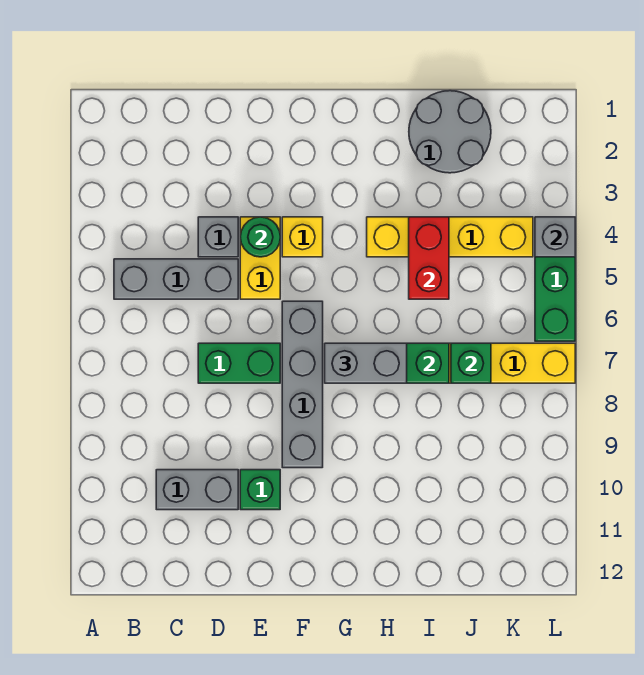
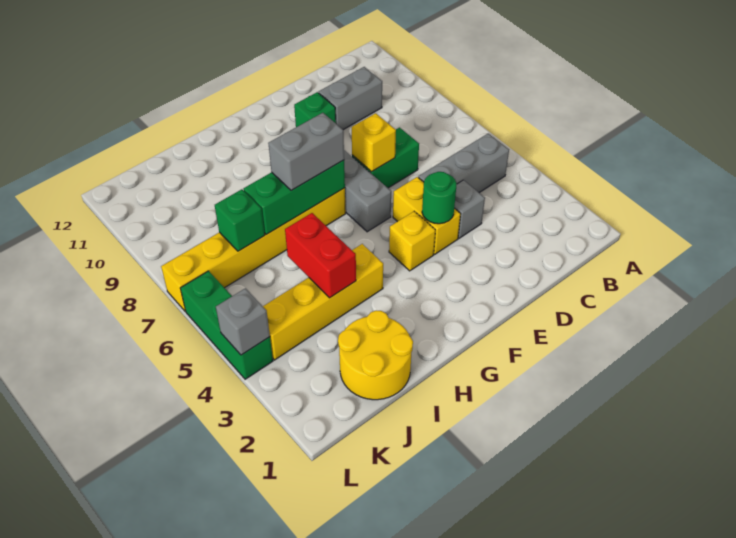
none -> yellow brick E7 level 2
grey round brick I1:J2 level 1 -> yellow round brick I1:J2 level 1

